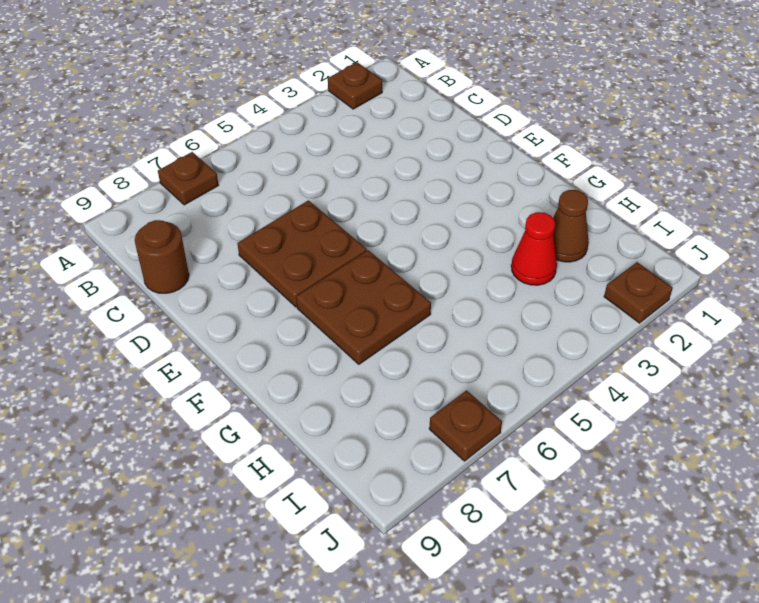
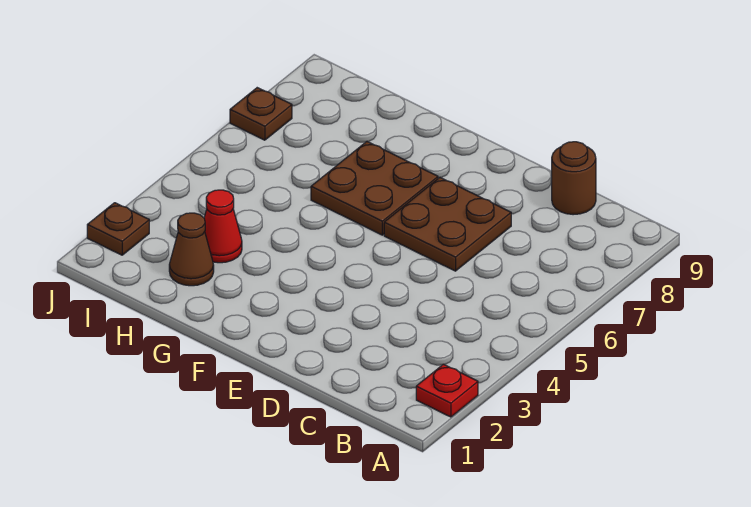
brown plate A2 level 1 -> red plate A2 level 1
brown plate A7 level 1 -> none

